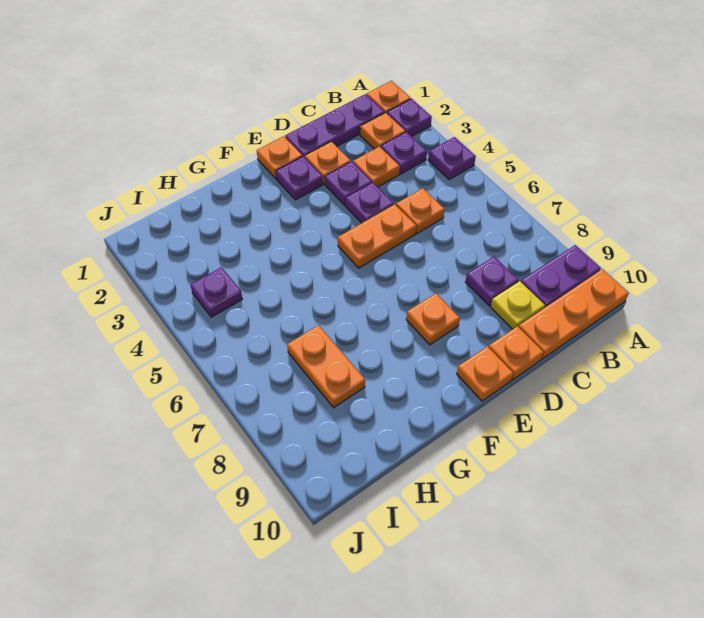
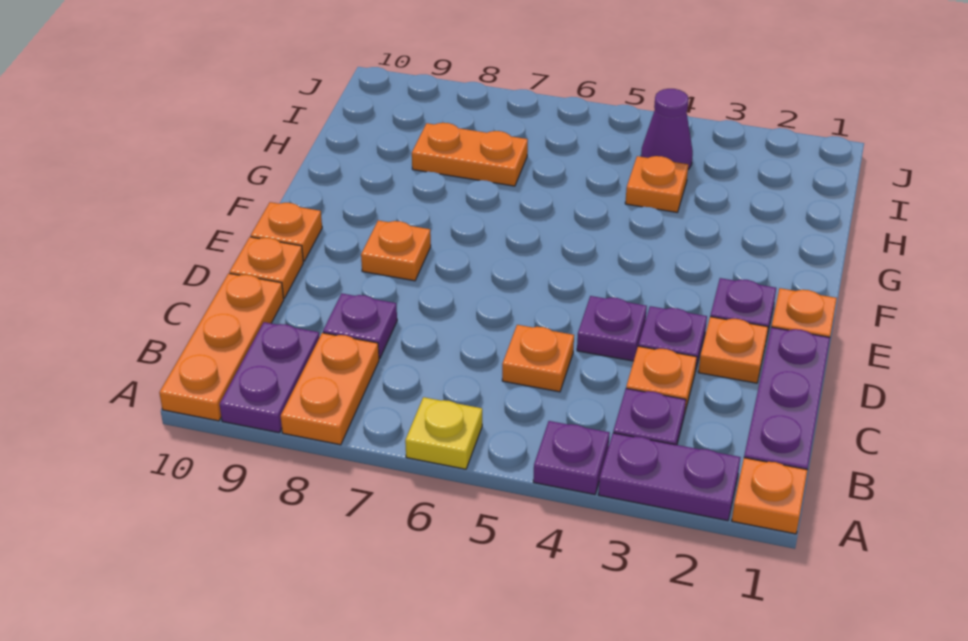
purple plate A2 level 1 -> purple plate A2:A3 level 1
orange plate B2 level 1 -> orange plate H4 level 1
yellow plate C9 level 1 -> yellow plate A6 level 1
orange plate D5:E5 level 1 -> orange plate A8:B8 level 1
purple plate I4 level 1 -> purple cone I4 level 1

